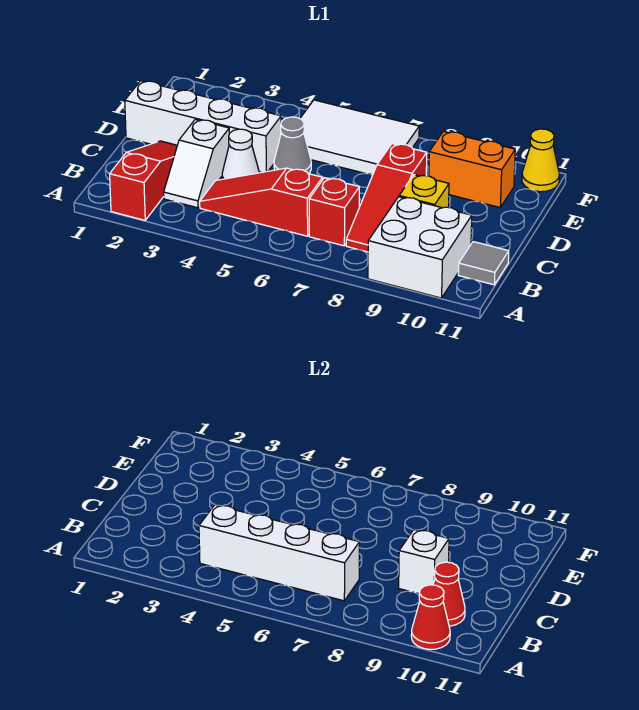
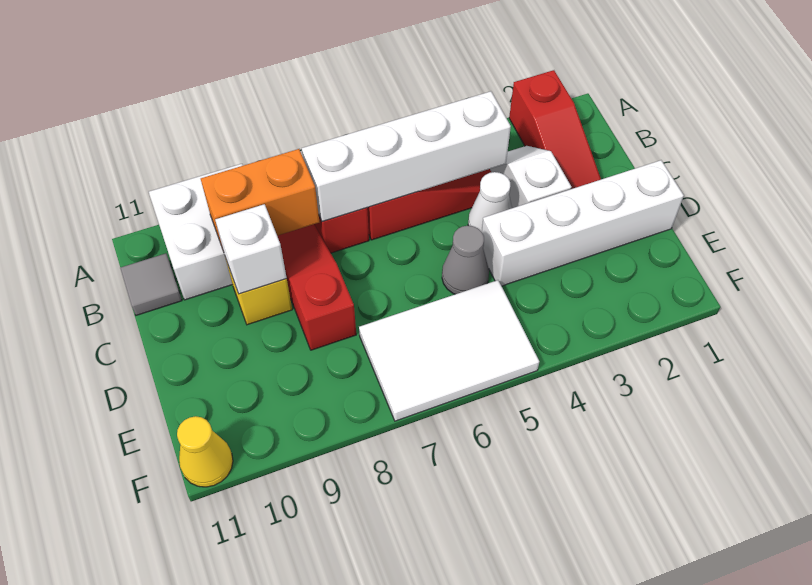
red cone A10 level 2 -> none
red cone B10 level 2 -> none
orange brick E9:E10 level 1 -> orange brick B8:B9 level 2

